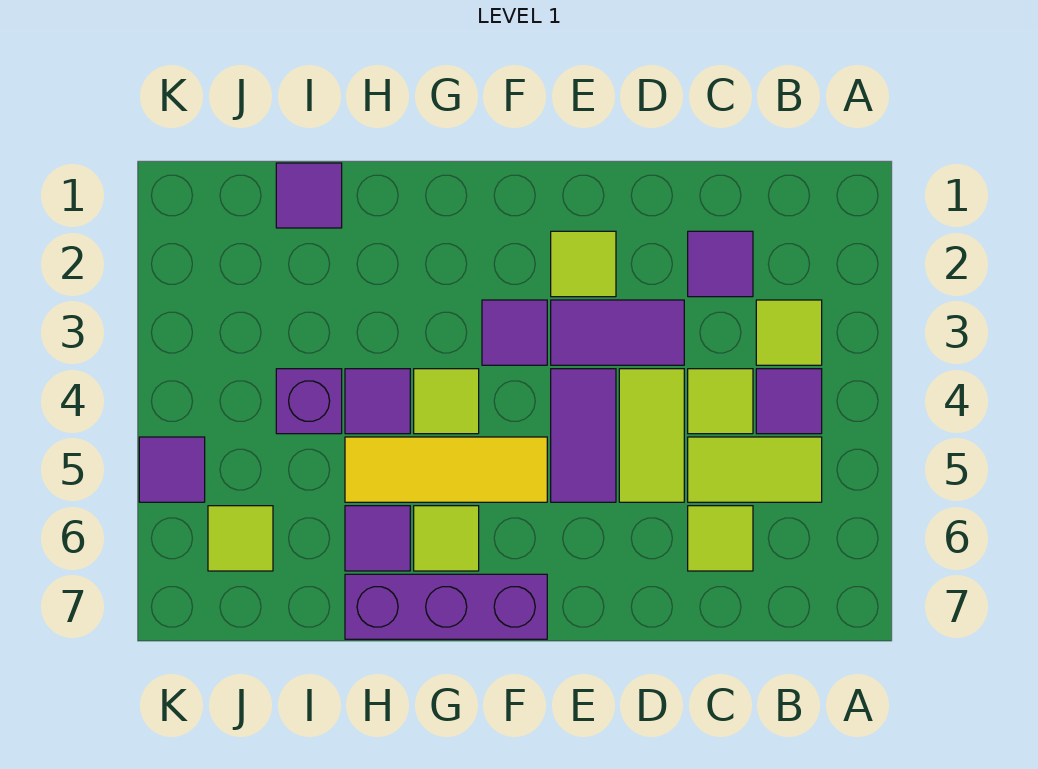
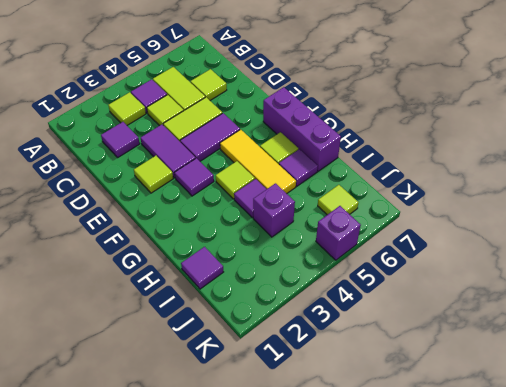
purple tile K5 level 1 -> purple brick K5 level 1

